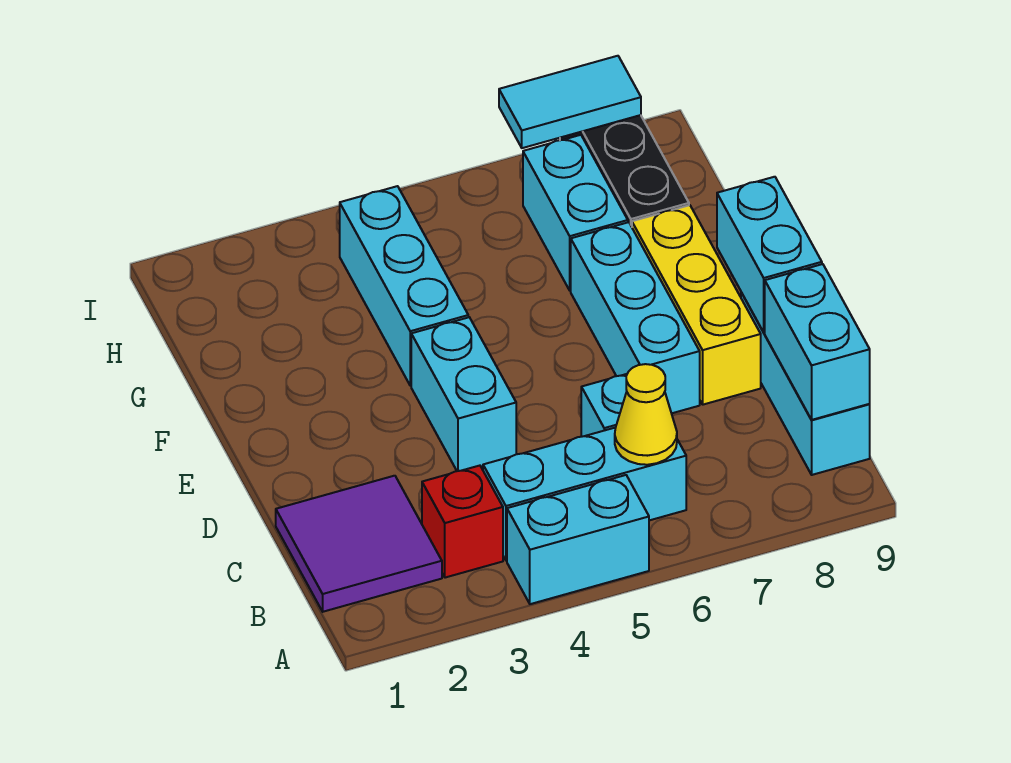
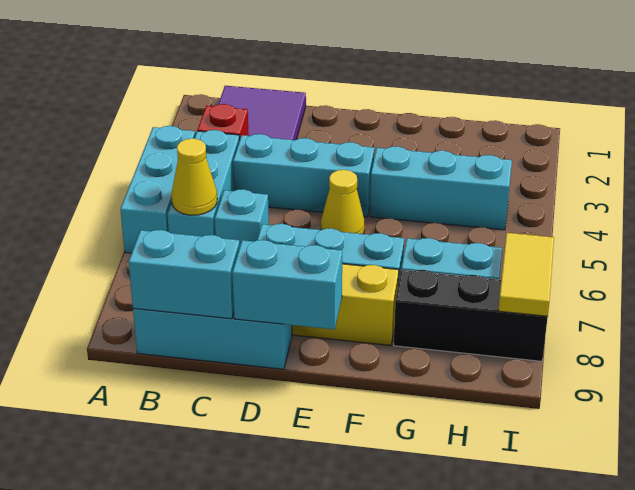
cyan brick A4:A5 level 1 -> cyan brick A4:A6 level 1
cyan brick D4:E4 level 1 -> cyan brick C4:E4 level 1
none -> yellow cone E5 level 1
cyan tile I7:I8 level 2 -> yellow tile I7:I8 level 2

